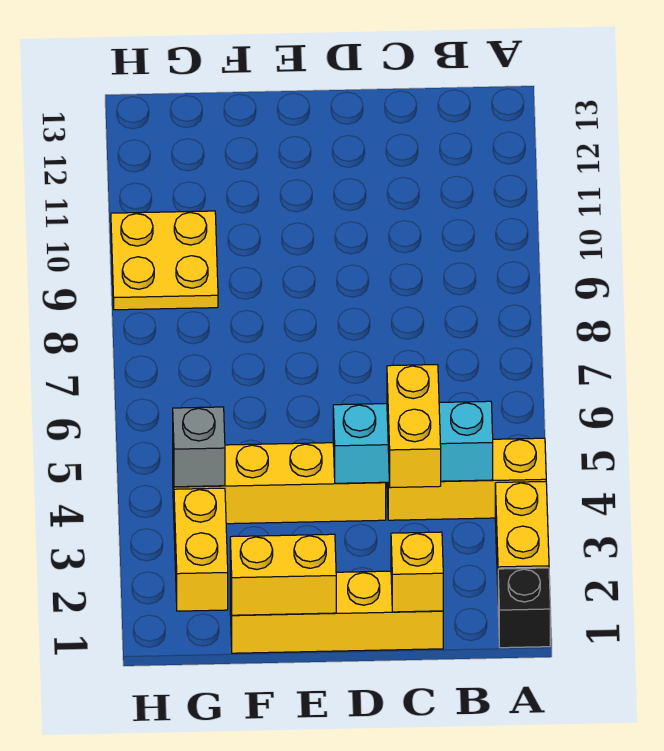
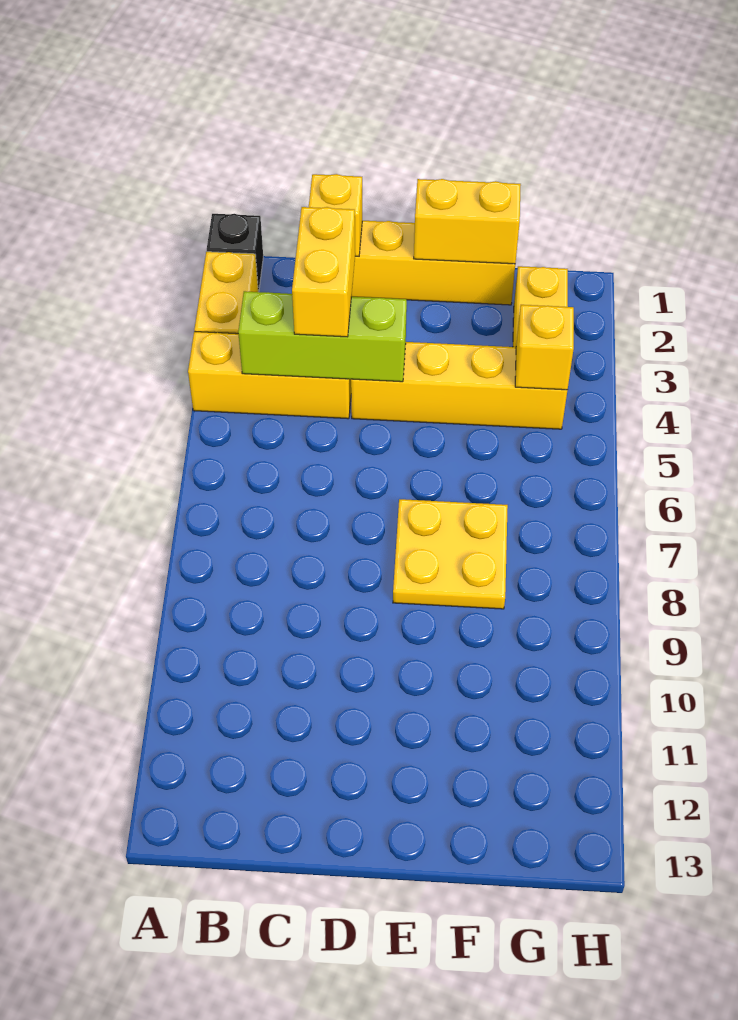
cyan brick B4:D4 level 2 -> lime brick B4:D4 level 2
grey brick G4 level 2 -> yellow brick G4 level 2
yellow plate G9:H10 level 1 -> yellow plate E7:F8 level 1

